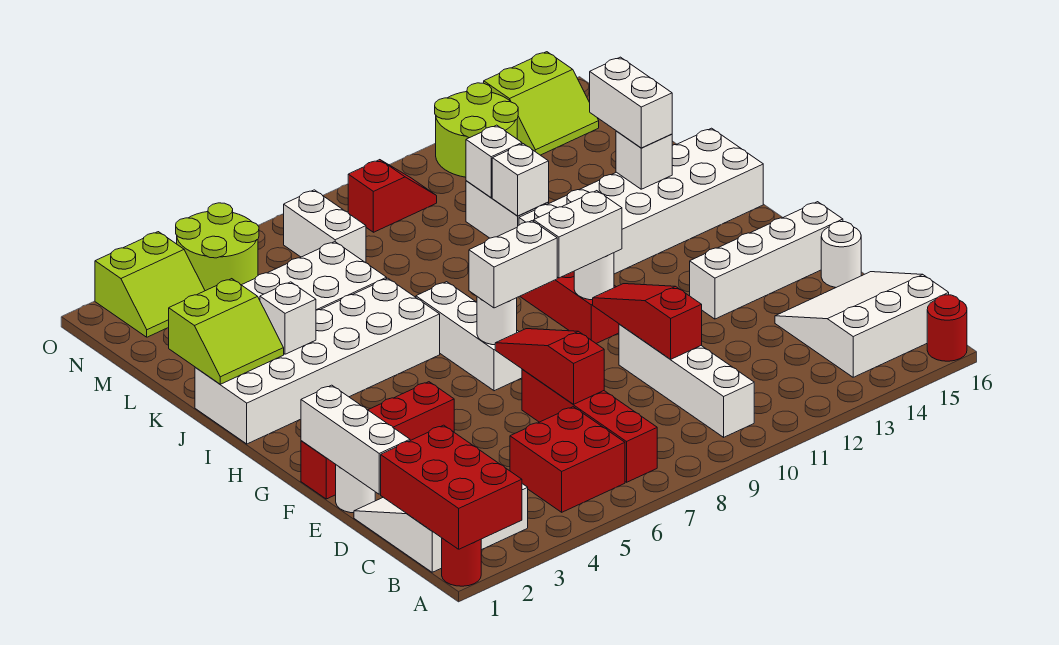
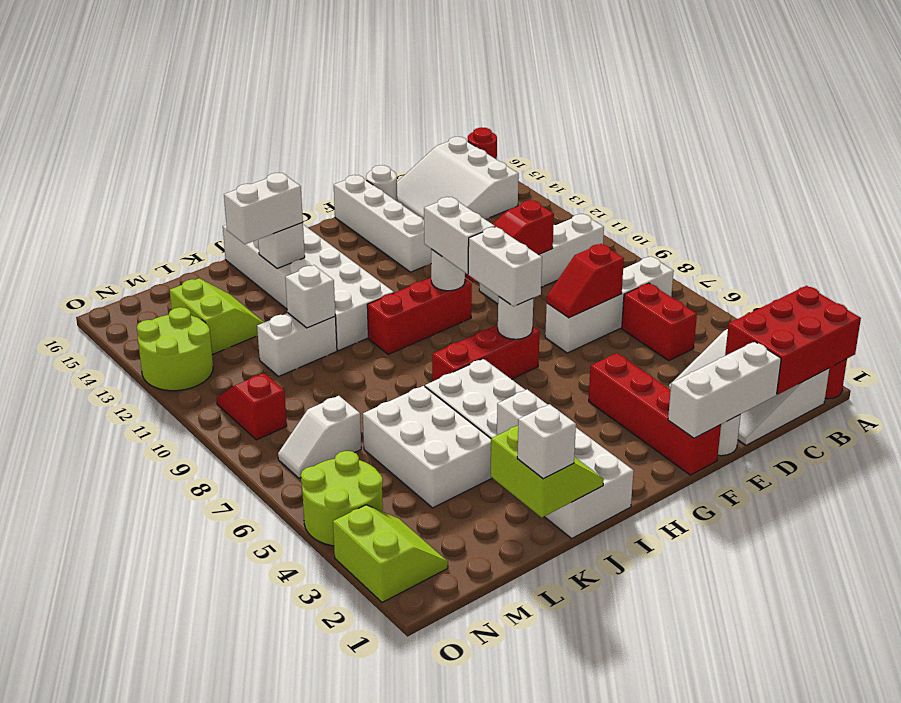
red brick B5:C6 level 1 -> red brick C5:C6 level 1
red brick B7:E7 level 1 -> white brick B7:E7 level 1
red slope D7:F7 level 2 top D -> red slope D7:E7 level 2 top D
white brick G7:I7 level 1 -> red brick G7:I7 level 1
white brick L11 level 2 -> white brick K1 level 3
white brick M7:N7 level 1 -> white slope M7:N7 level 1 top M
lime slope N14:O15 level 1 top O -> lime slope L13:M14 level 1 top M

